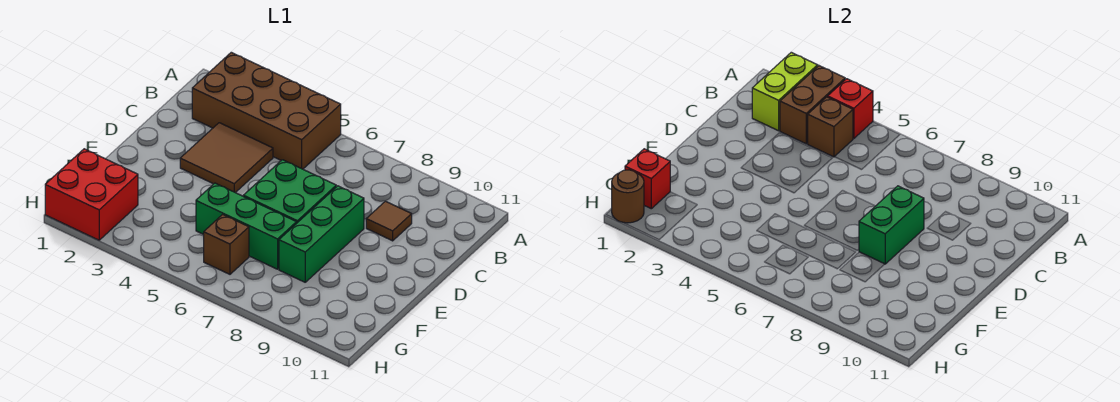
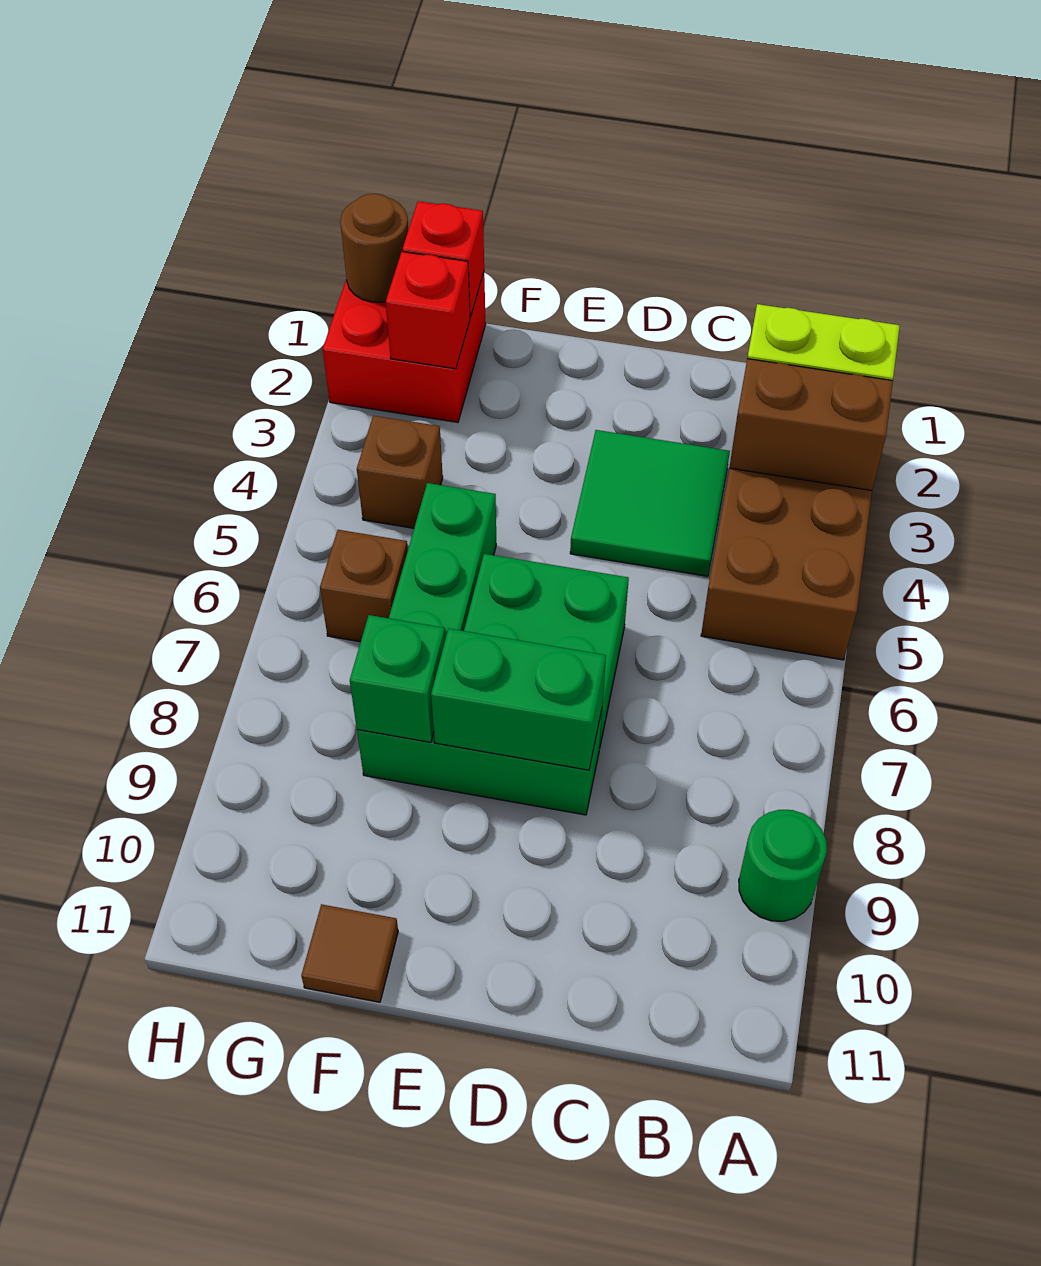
red brick A4 level 2 -> red brick G2 level 2
none -> green round brick A9 level 1
brown brick B4 level 2 -> brown brick G4 level 1
brown tile C3:D4 level 1 -> green tile C3:D4 level 1
brown tile C9 level 1 -> brown tile F11 level 1
none -> green brick F8 level 2

